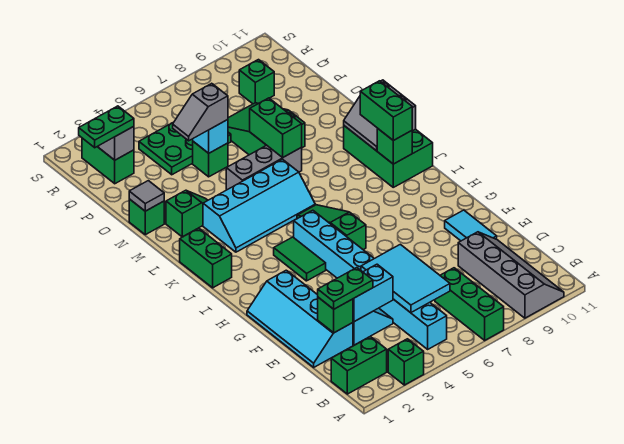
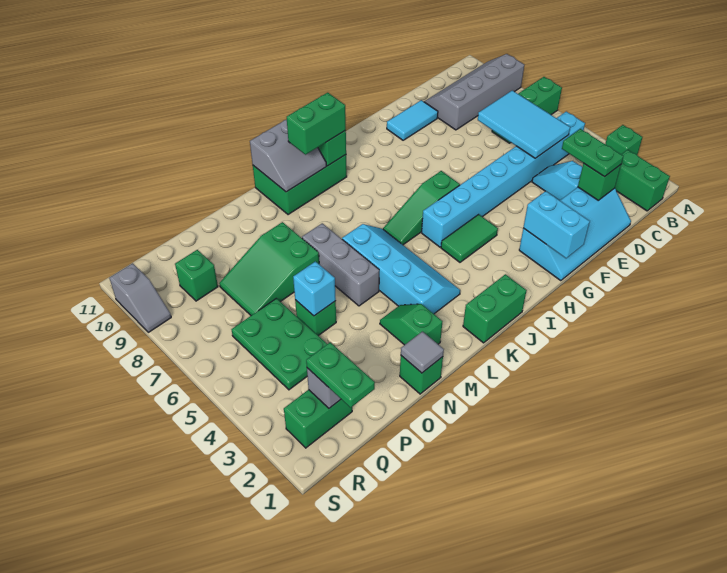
cyan tile C5:E6 level 2 -> cyan tile C5:D7 level 2
cyan brick D3:D4 level 2 -> cyan brick G1:G2 level 2
green brick M7:N7 level 2 -> none
grey slope O4:O5 level 3 top 5 -> grey slope S9:S10 level 1 top 10

